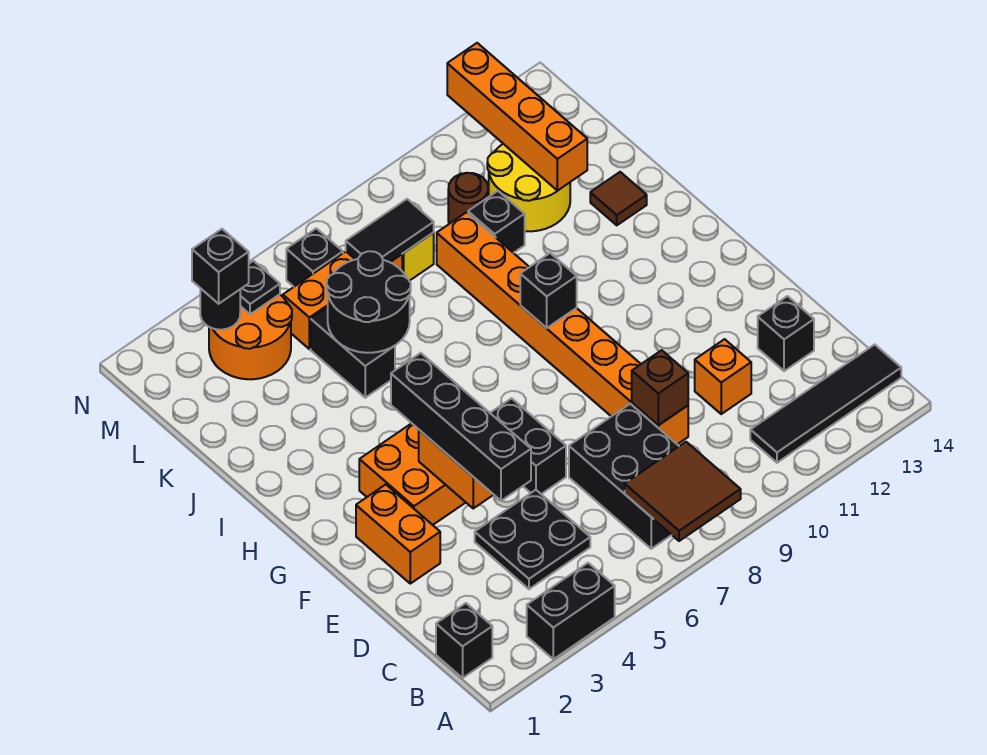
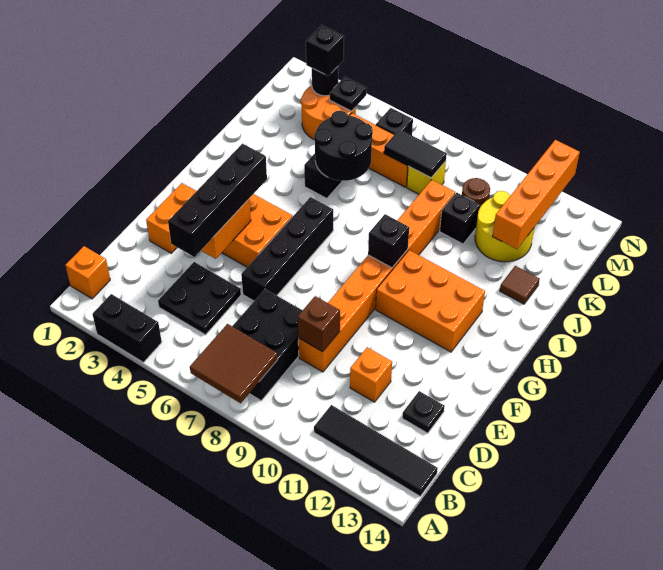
black brick B1 level 1 -> orange brick B1 level 1
black brick D13 level 1 -> black plate D13 level 1
black brick E6:F6 level 1 -> black brick E6:H6 level 1
none -> orange brick G10:H12 level 1

